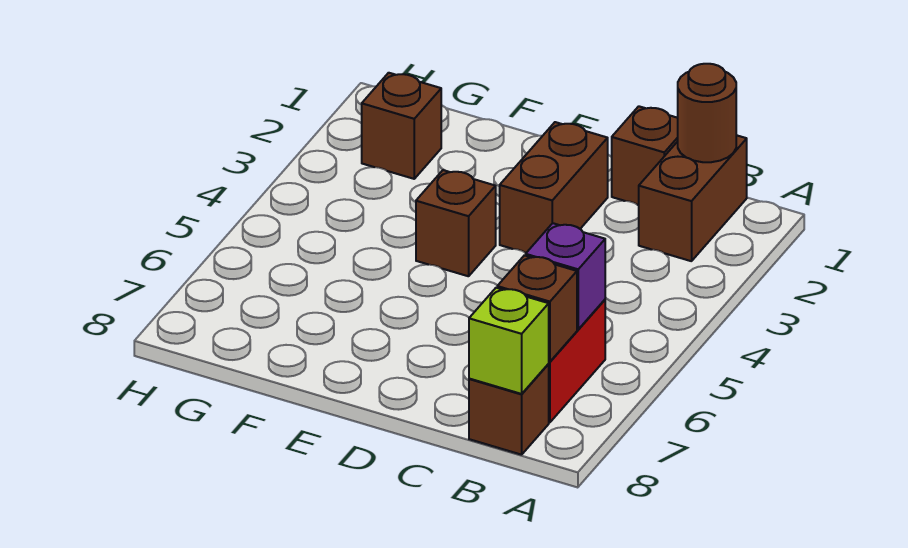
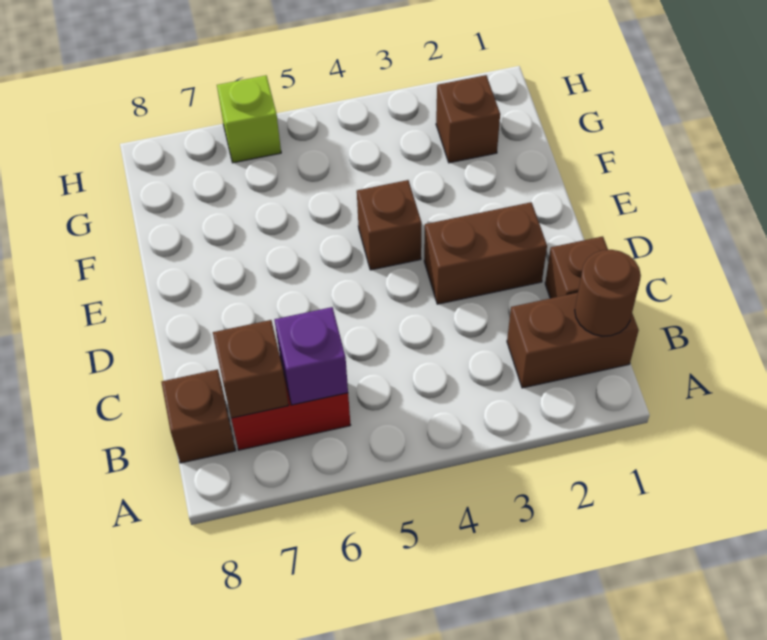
lime brick B8 level 2 -> lime brick H6 level 1

